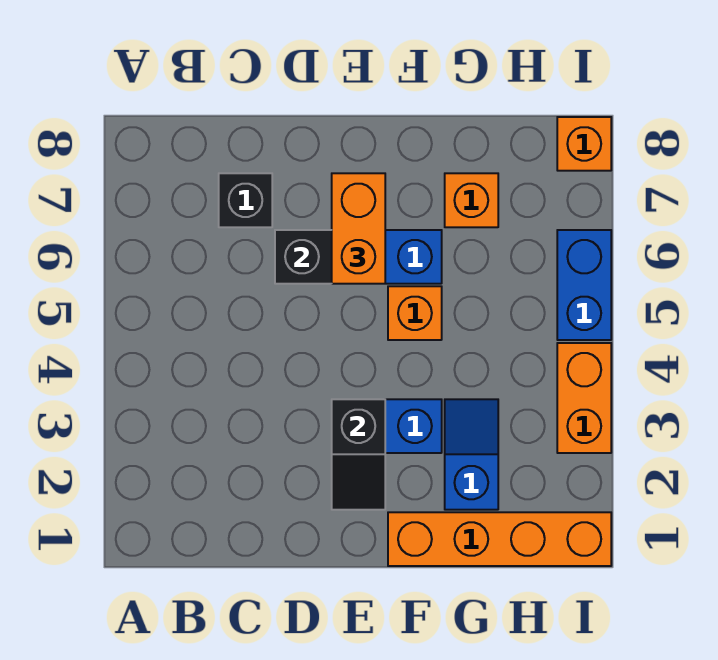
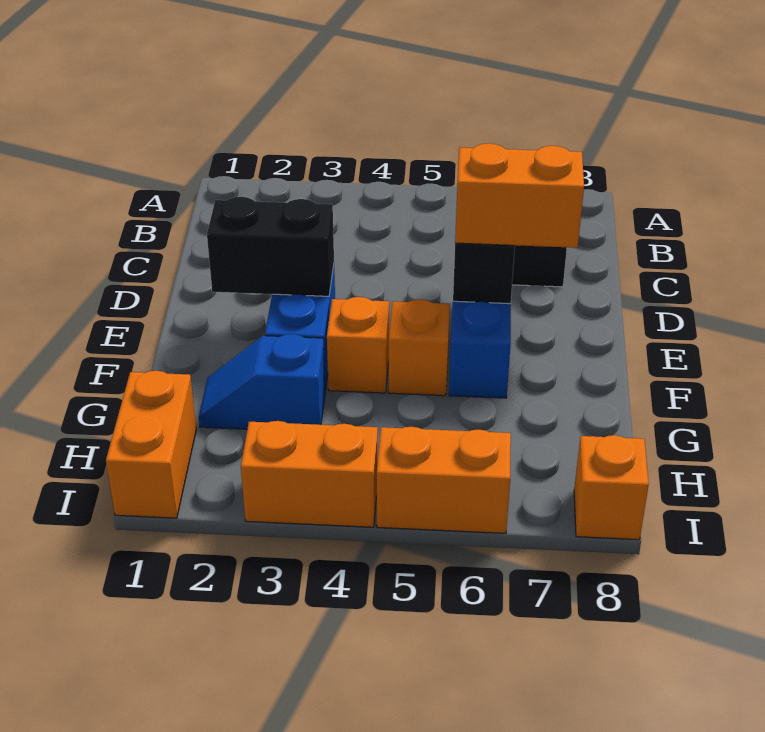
black slope E2:E3 level 2 top 3 -> black brick E2:E3 level 2
orange brick F1:I1 level 1 -> orange brick H1:I1 level 1
blue slope G2:G3 level 1 top 2 -> blue slope G2:G3 level 1 top 3
orange brick G7 level 1 -> orange brick F4 level 1
blue brick I5:I6 level 1 -> orange brick I5:I6 level 1

